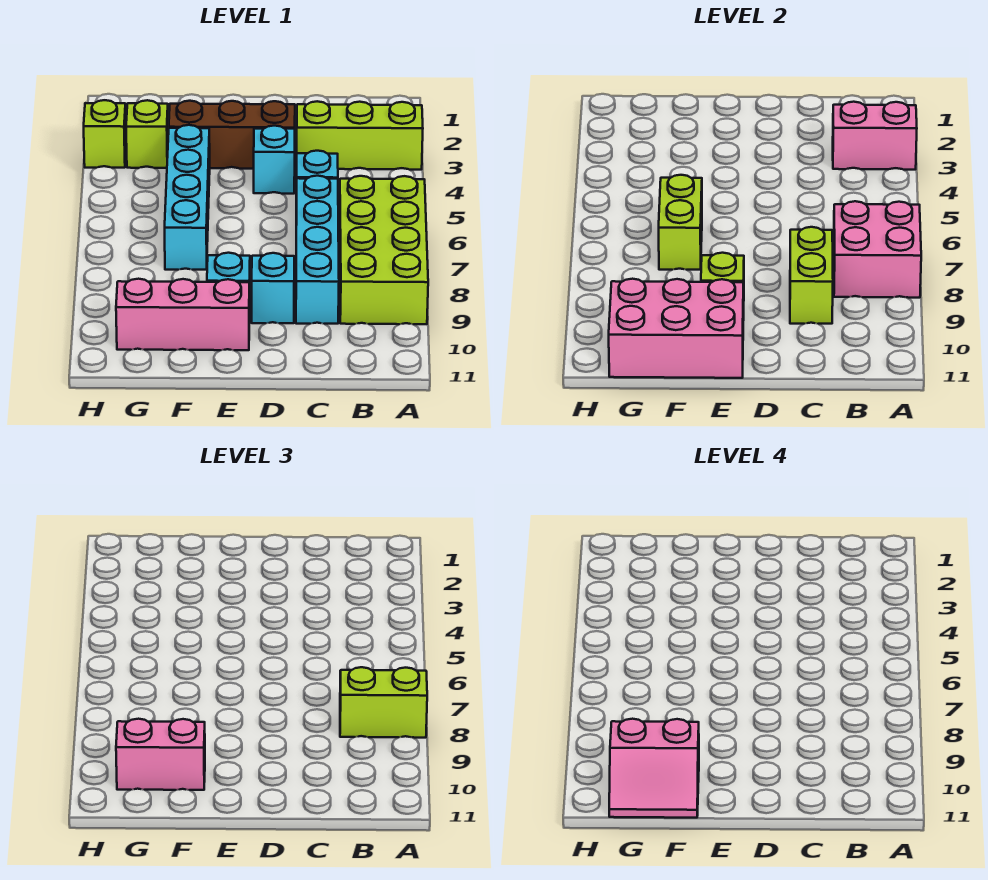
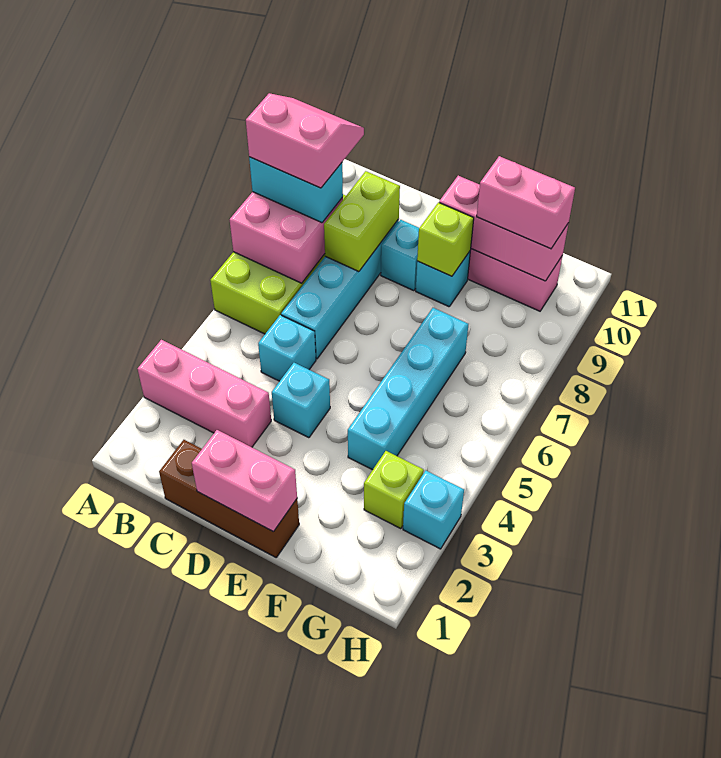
lime brick A3:C3 level 1 -> pink brick A3:C3 level 1
pink brick A3:B3 level 2 -> pink brick D1:E1 level 2
lime brick A8:B8 level 3 -> cyan brick A8:B8 level 3
brown brick D3:F3 level 1 -> brown brick C1:E1 level 1
pink brick E10:G11 level 2 -> pink brick E10:G10 level 2
lime brick F6:F7 level 2 -> none
pink slope F10:G11 level 4 top 10 -> pink slope A8:B9 level 4 top 8
lime brick H3 level 1 -> cyan brick H3 level 1

